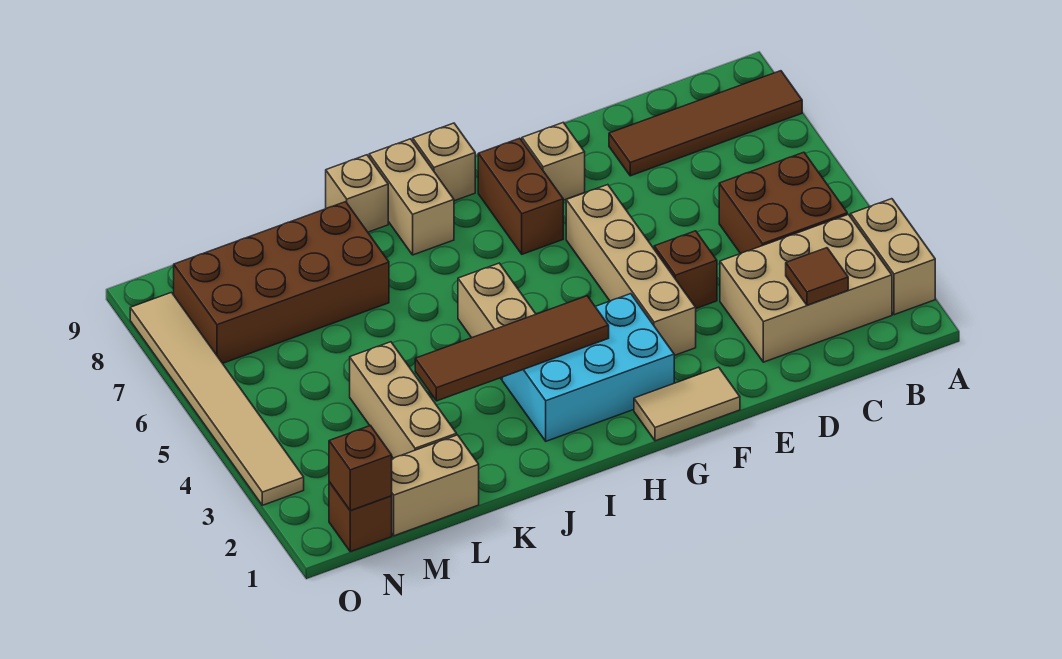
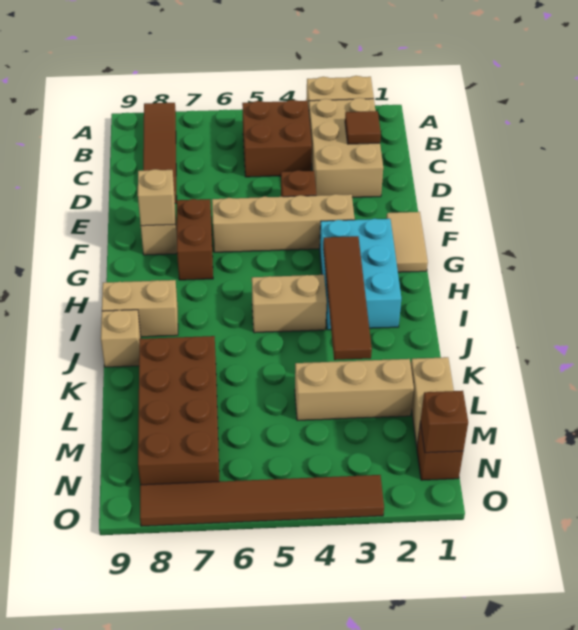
brown brick G7:G8 level 1 -> brown brick F7:G7 level 1
tan brick H9 level 1 -> tan brick F8 level 2
tan tile O3:O8 level 1 -> brown tile O3:O8 level 1

